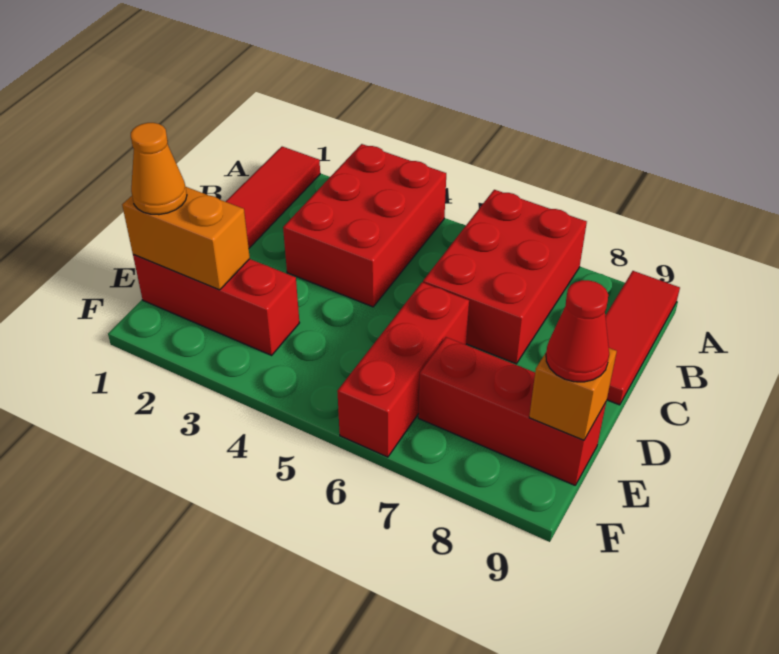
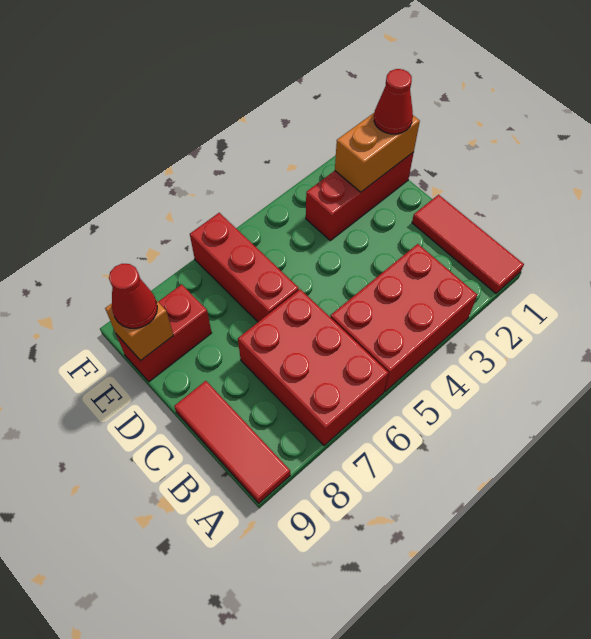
red brick A3:C4 level 1 -> red brick A3:B5 level 1
orange cone E1 level 3 -> red cone E1 level 3
red brick E7:E9 level 1 -> red brick E8:E9 level 1

